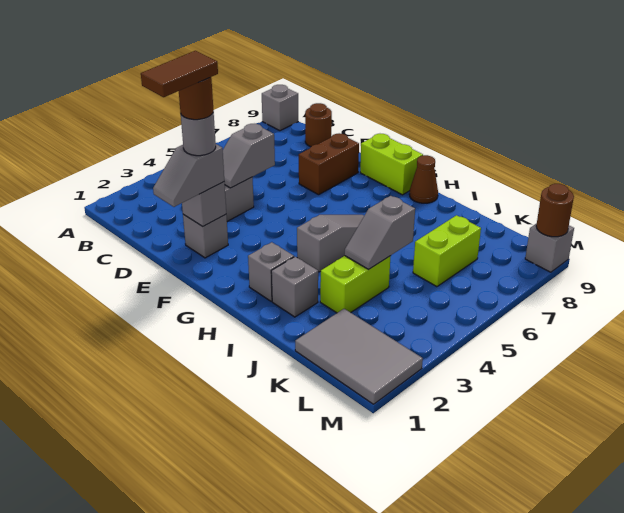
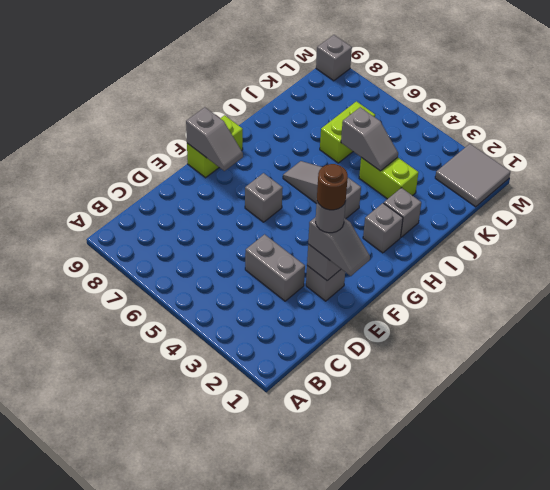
grey brick A9 level 1 -> grey brick F6 level 1
brown round brick C9 level 1 -> none
grey slope D4:D5 level 2 top 5 -> grey slope F8:F9 level 2 top 9
brown tile E1:E2 level 6 -> none
brown brick E7:E8 level 1 -> none
brown cone H9 level 1 -> none
grey tile K1:M2 level 1 -> grey tile L1:M2 level 1
lime brick K6:K7 level 1 -> lime brick J6:K6 level 1
brown round brick M9 level 2 -> none

